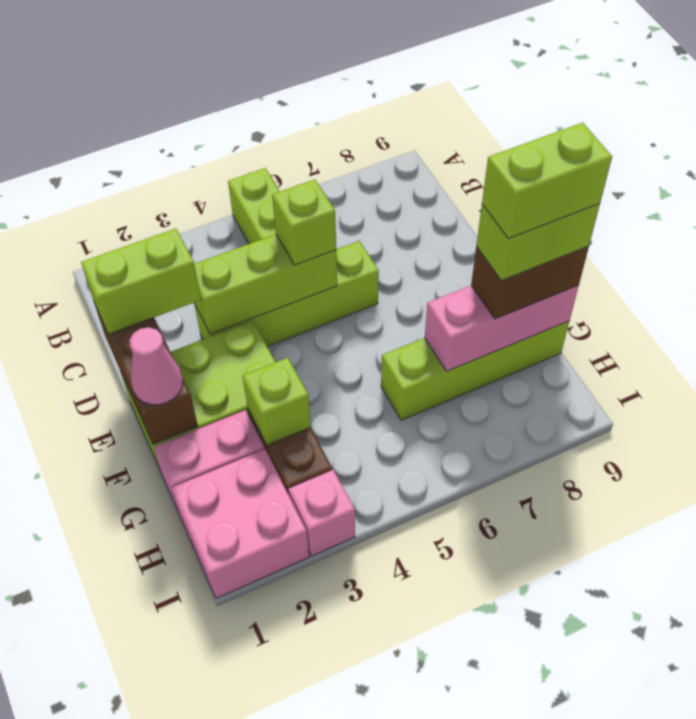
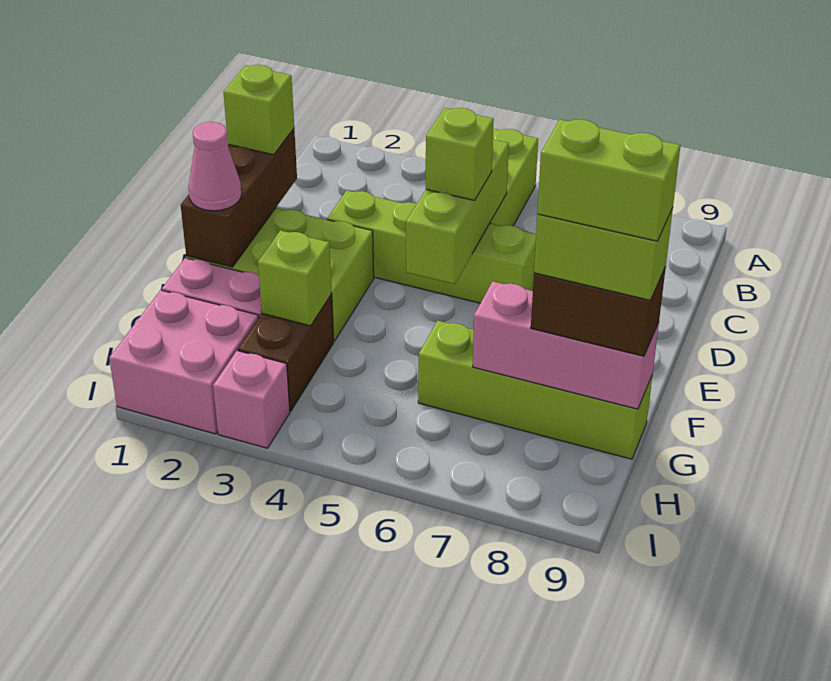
lime brick D1:D2 level 3 -> lime brick D1 level 3
lime brick D3:D5 level 2 -> lime brick C5:E5 level 2

